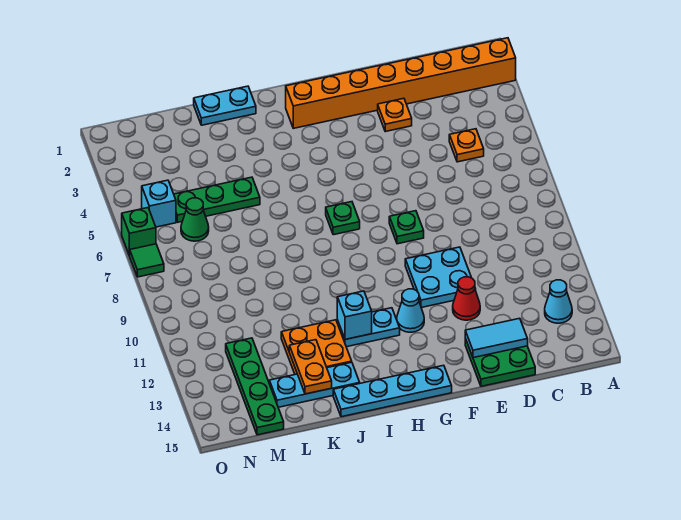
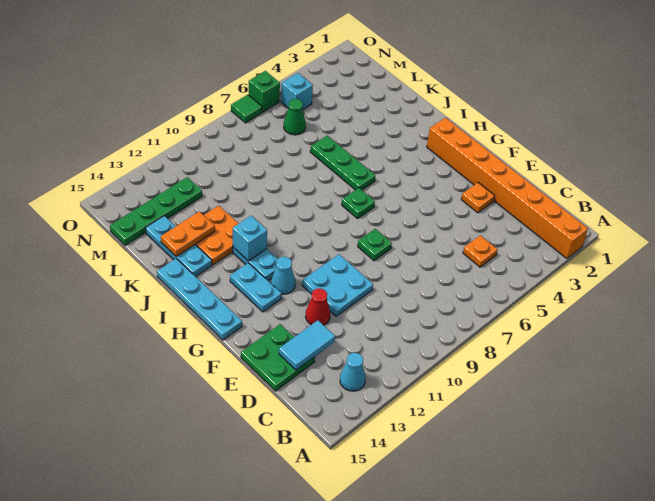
cyan tile D14:E14 level 2 -> cyan tile D13:D14 level 2
cyan plate J1:K1 level 1 -> cyan plate G13:H13 level 1
green plate K5:M5 level 1 -> green plate I6:K6 level 1

